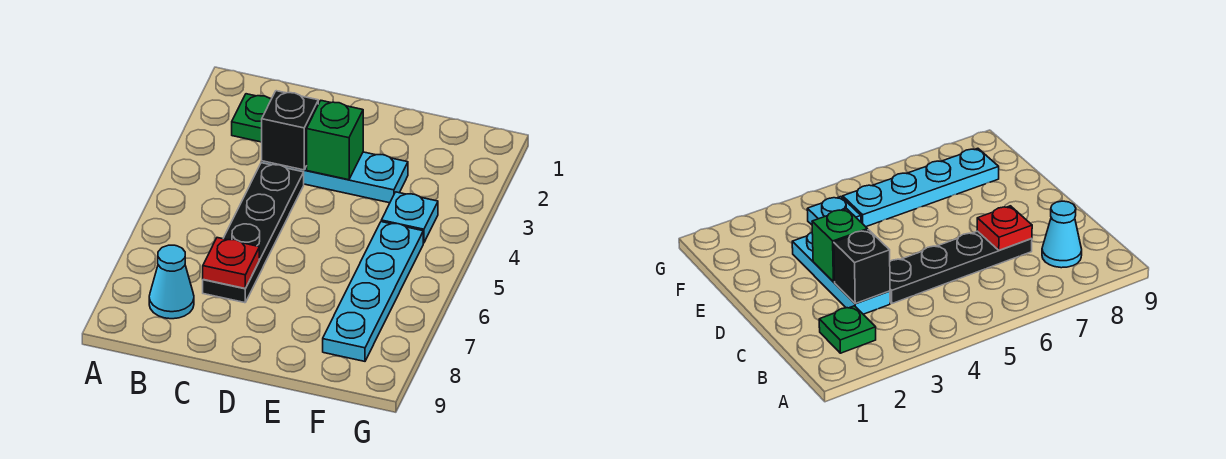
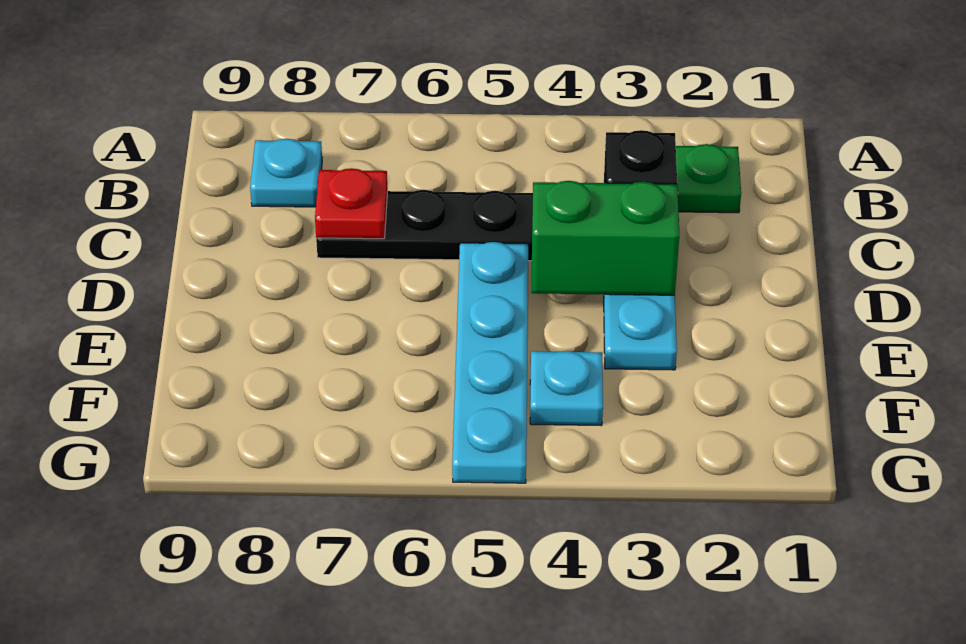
cyan cone B8 level 1 -> cyan plate B8 level 1
green brick D3 level 2 -> green brick D3:D4 level 2
cyan plate F5:F8 level 1 -> cyan plate D5:G5 level 1

